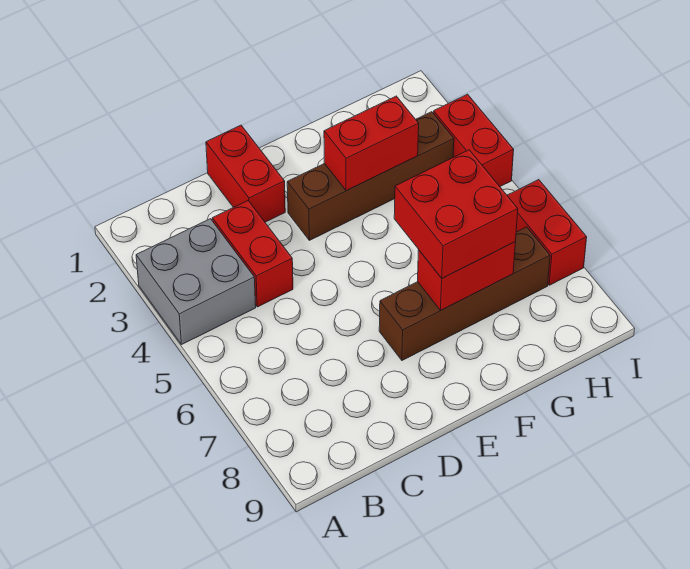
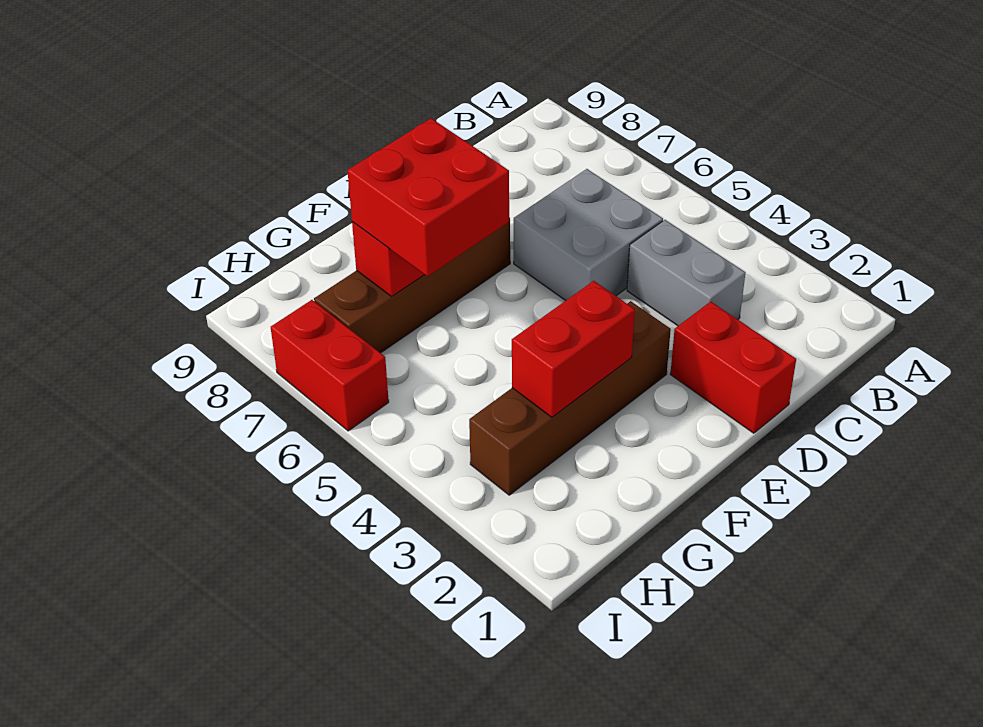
grey brick A3:B4 level 1 -> grey brick C5:D6 level 1
red brick C3:C4 level 1 -> grey brick C3:C4 level 1
red brick I3:I4 level 1 -> none

